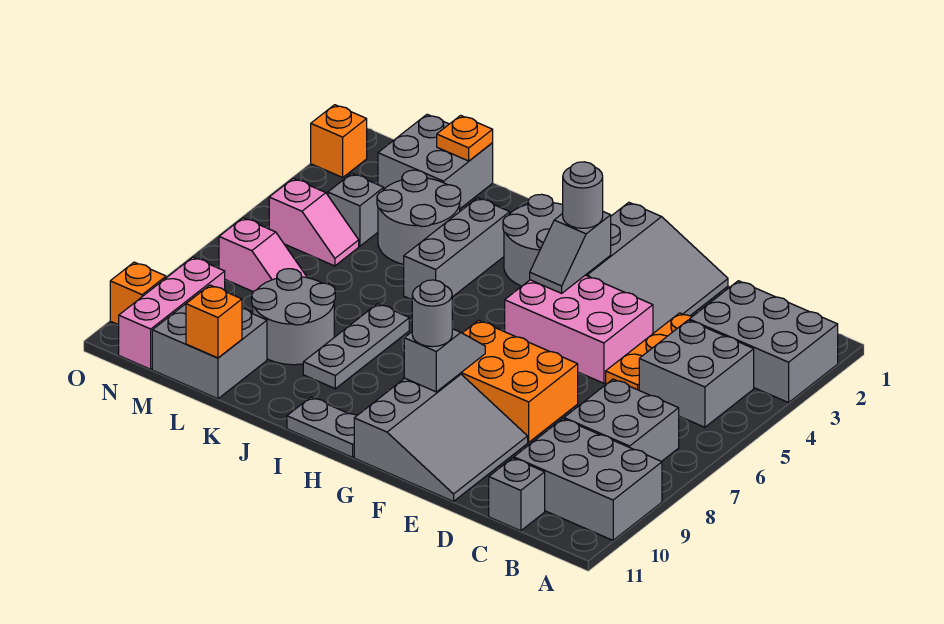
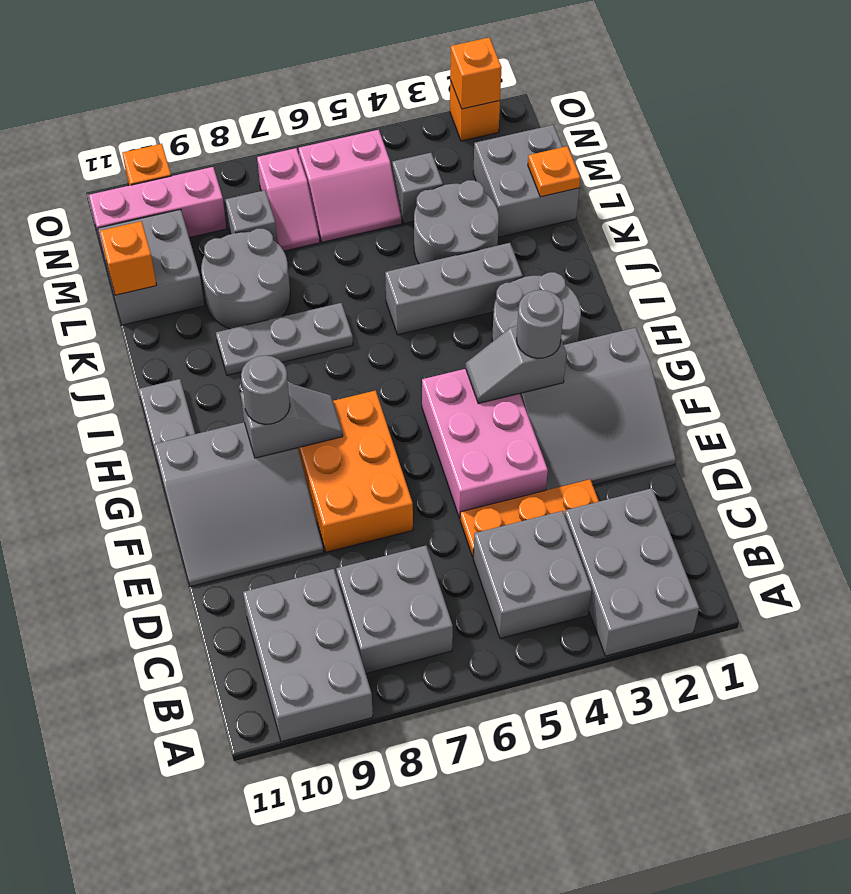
grey brick C11 level 1 -> grey brick M8 level 1
pink slope M5:N5 level 1 top N -> pink slope M5:N6 level 1 top N
none -> orange brick O2 level 2

